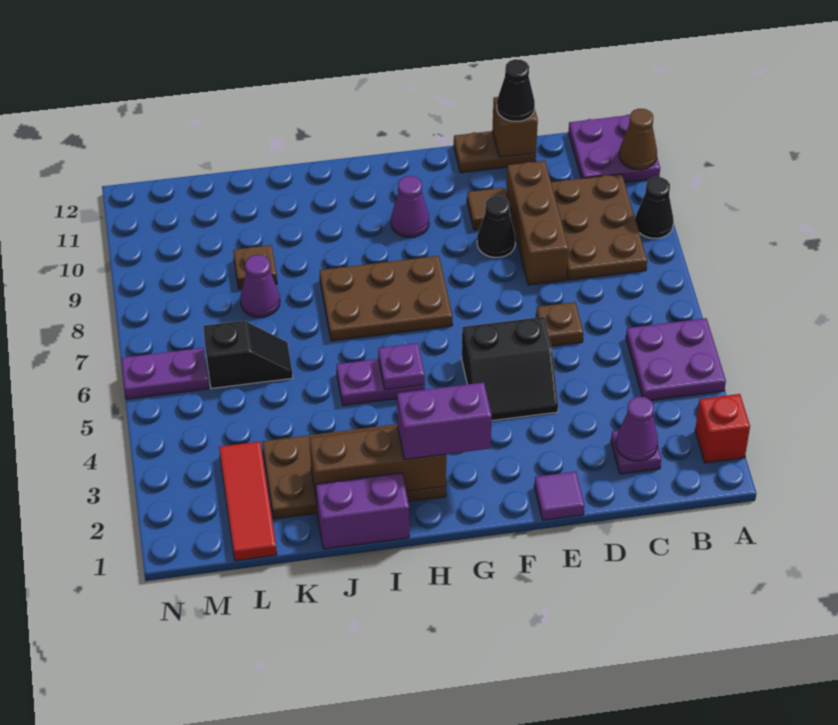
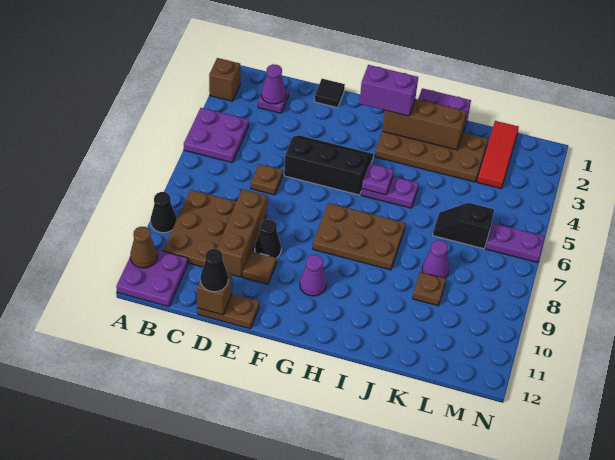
red brick A2 level 1 -> brown brick A2 level 1
purple tile E1 level 1 -> black tile E1 level 1
black slope E4:F5 level 1 top 5 -> black slope E4:G5 level 1 top 5

